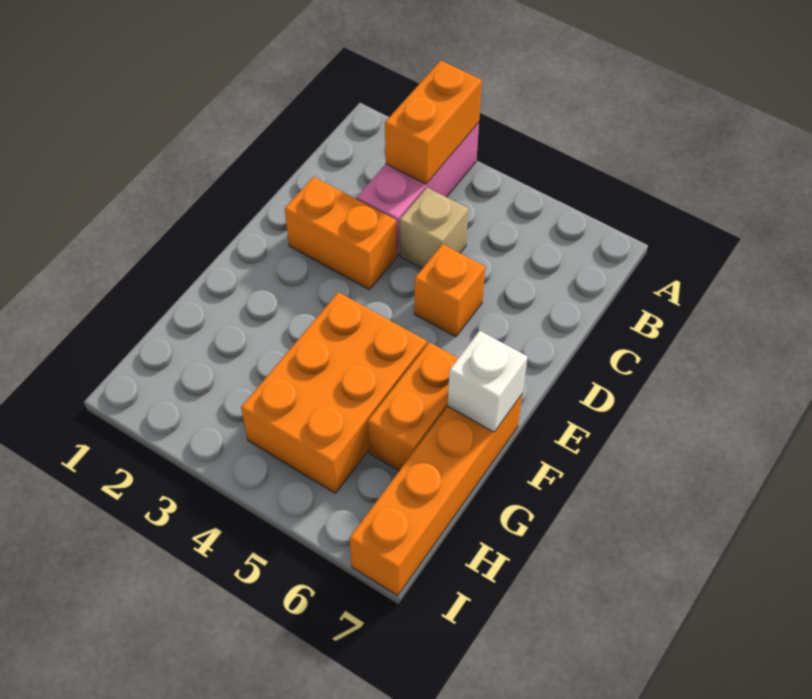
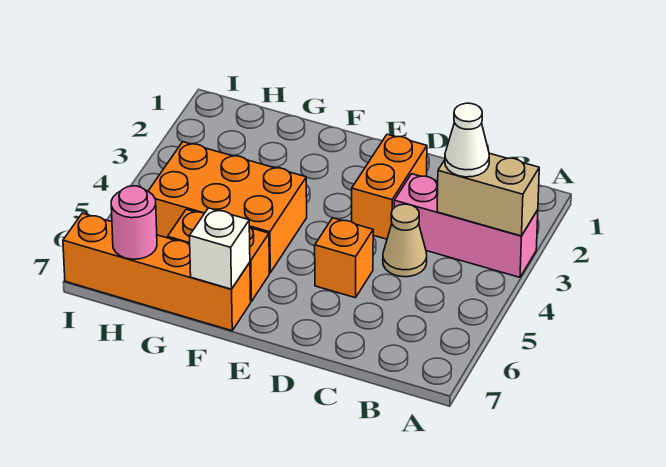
orange brick A3:B3 level 2 -> tan brick A3:B3 level 2
none -> white cone B3 level 3
tan brick C4 level 1 -> tan cone C4 level 1
none -> pink round brick H7 level 2

